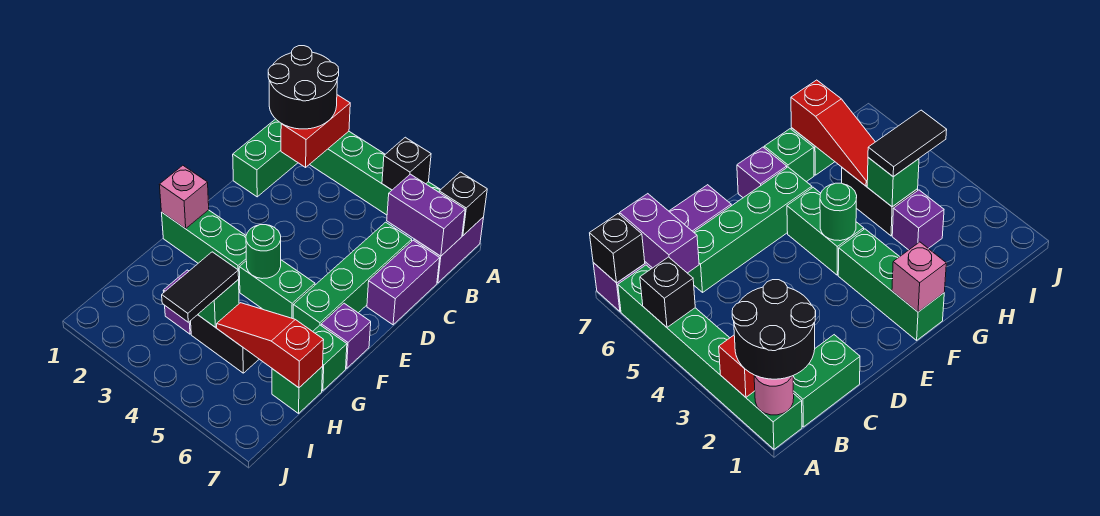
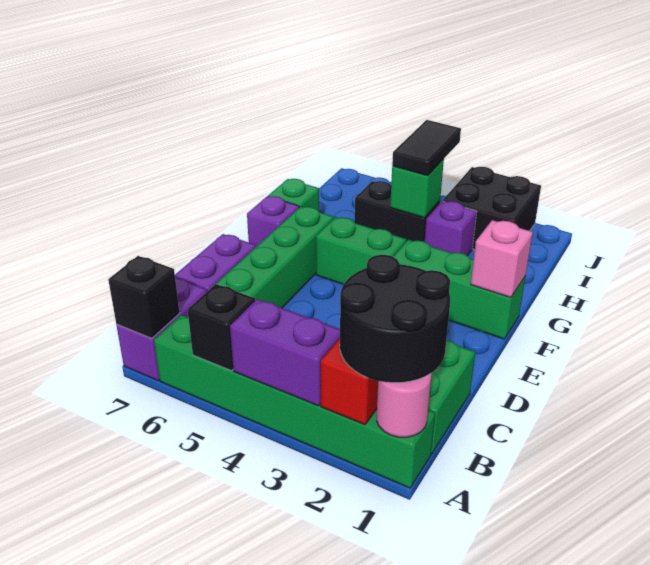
purple brick B6:B7 level 2 -> purple brick A3:A4 level 2
green round brick F4 level 2 -> none
red slope H5:H7 level 2 top 7 -> none
green brick H7 level 1 -> none
none -> black brick I2:J3 level 1

